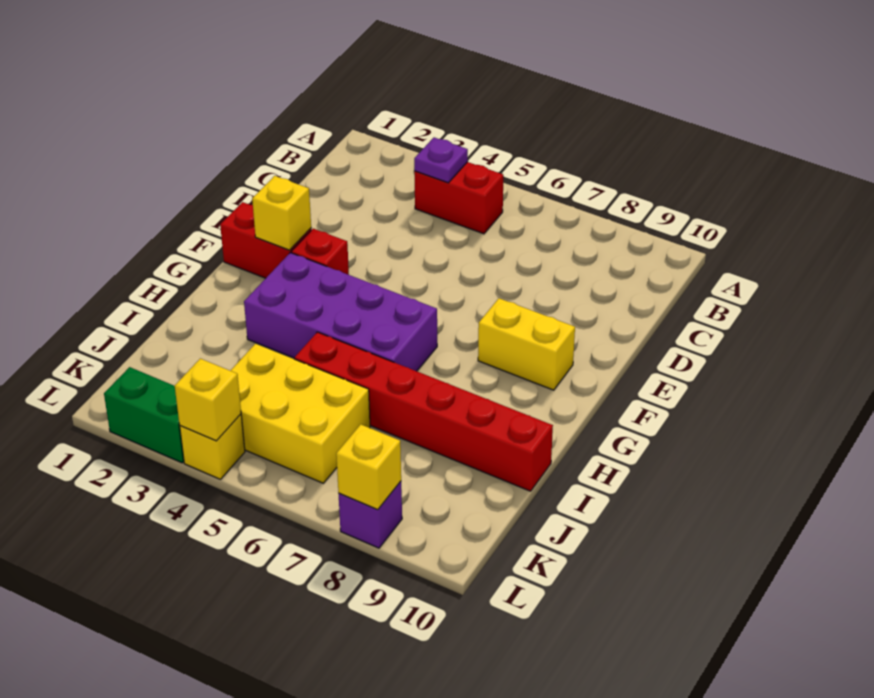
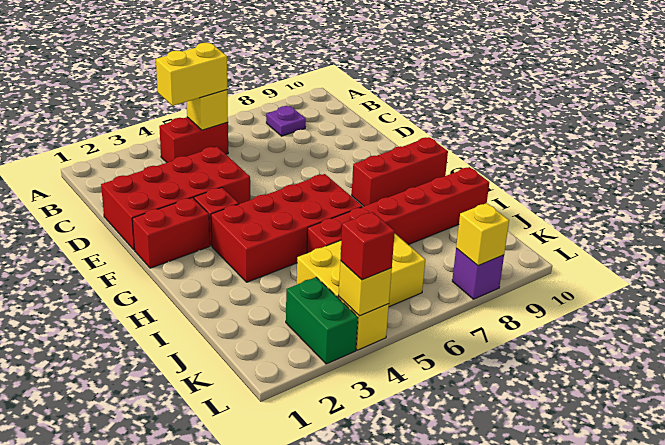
purple plate B4 level 2 -> purple plate B8 level 1
none -> red brick D1:E4 level 1
yellow brick F2 level 2 -> yellow brick B5 level 2
yellow brick F8:F9 level 1 -> yellow brick B4:B5 level 3
purple brick G3:H6 level 1 -> red brick G3:H6 level 1
none -> red brick G8:G10 level 1
green brick L2:L3 level 1 -> green brick K3:L3 level 1
none -> red brick L4 level 3

